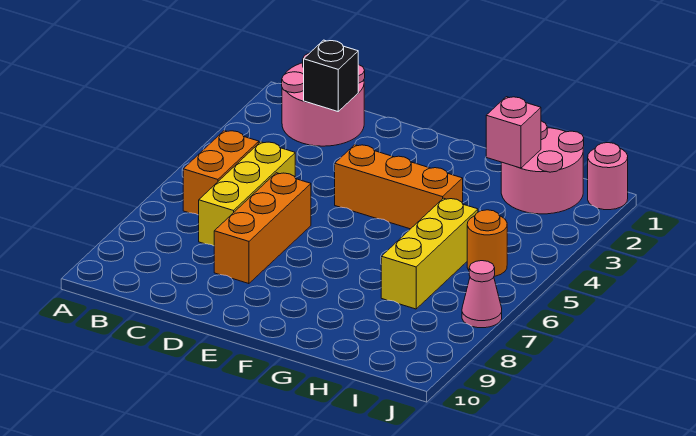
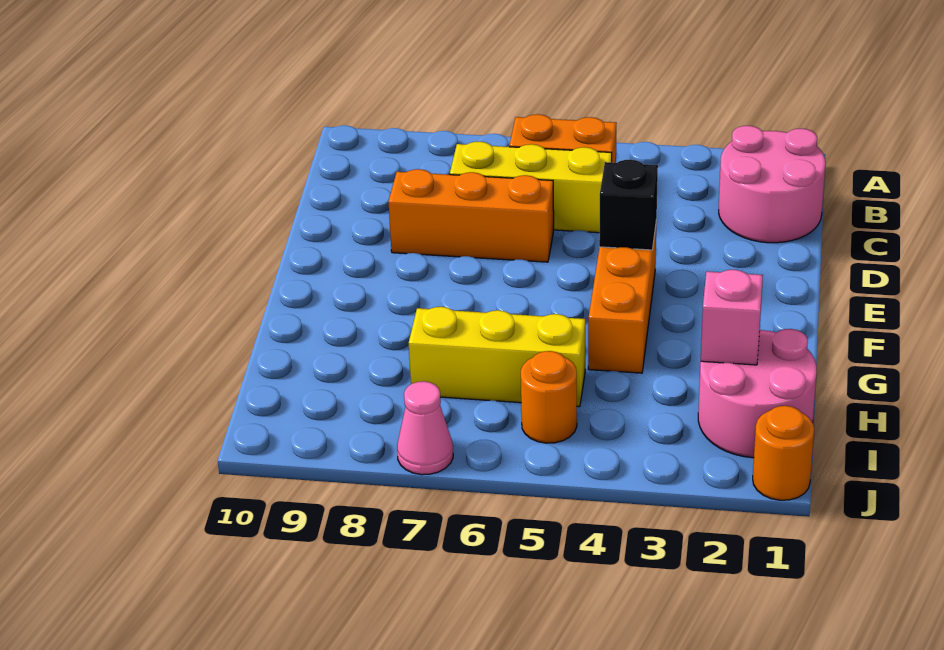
black brick C2 level 2 -> black brick E4 level 2
pink round brick J1 level 1 -> orange round brick J1 level 1

